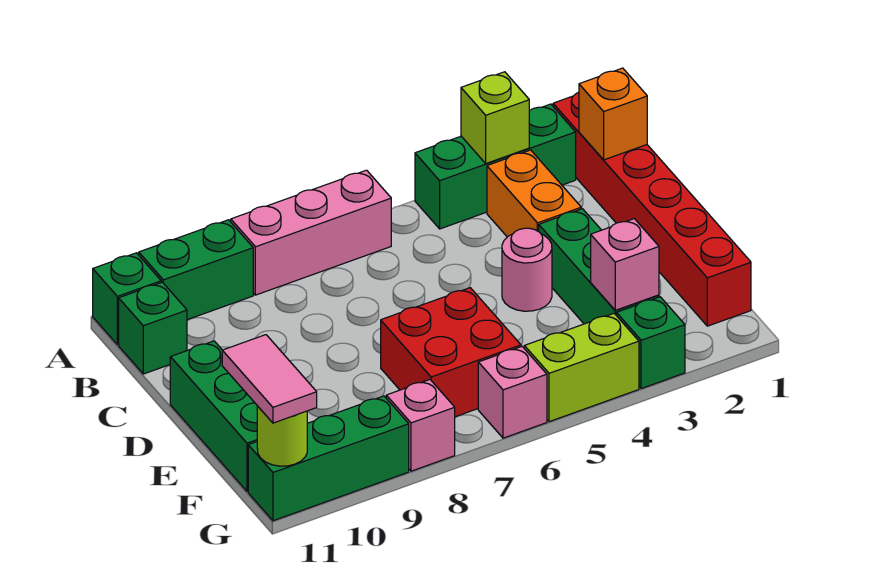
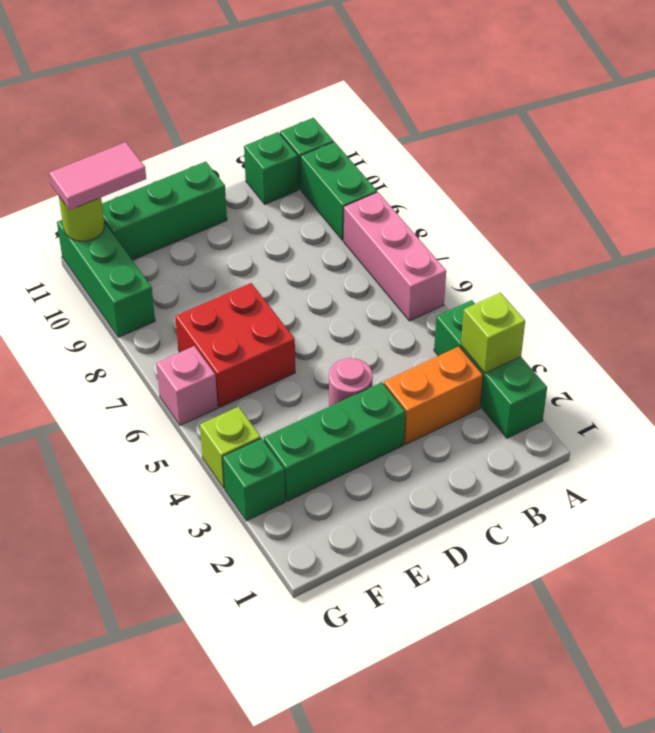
red brick A1:F1 level 1 -> none
orange brick B1 level 2 -> none
pink brick F3 level 2 -> none
lime brick G4:G5 level 1 -> lime brick G4 level 1
pink brick G8 level 1 -> none

